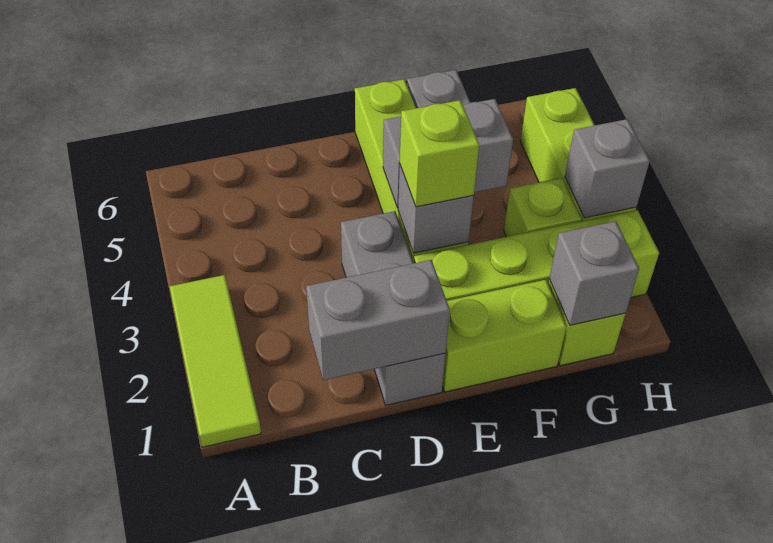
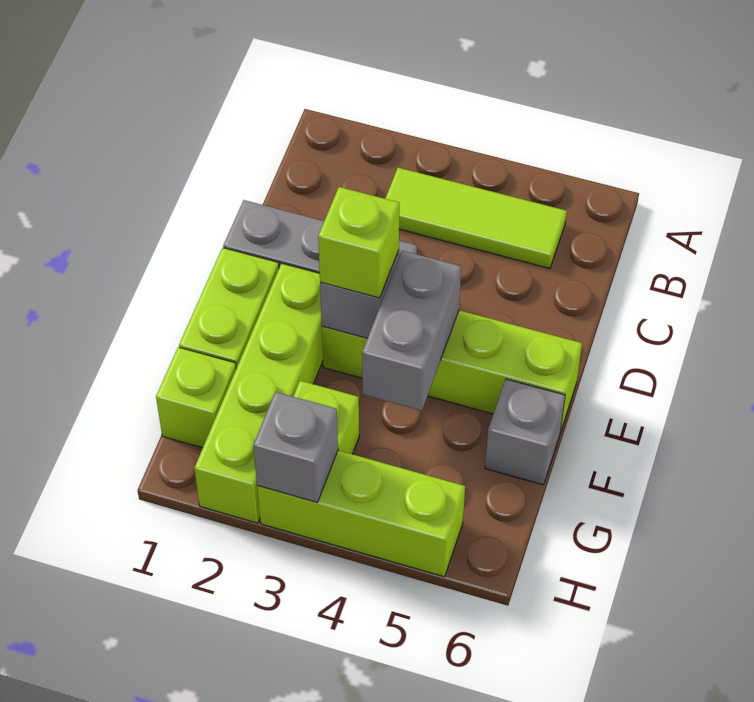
lime tile A1:A3 level 1 -> lime tile B3:B5 level 1
grey brick C1:D1 level 2 -> none
grey brick G1 level 2 -> none

